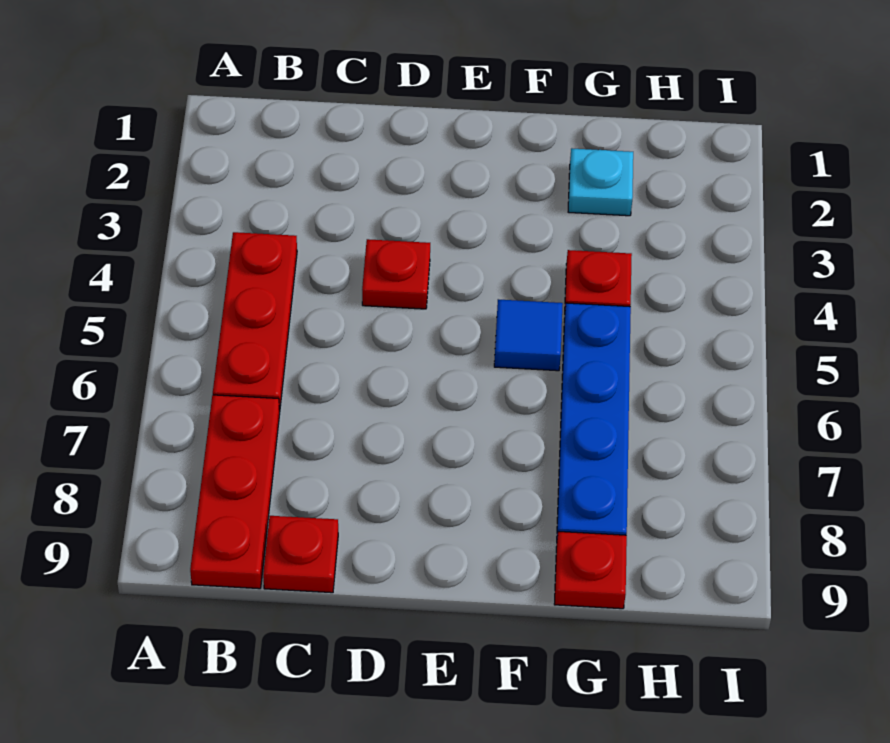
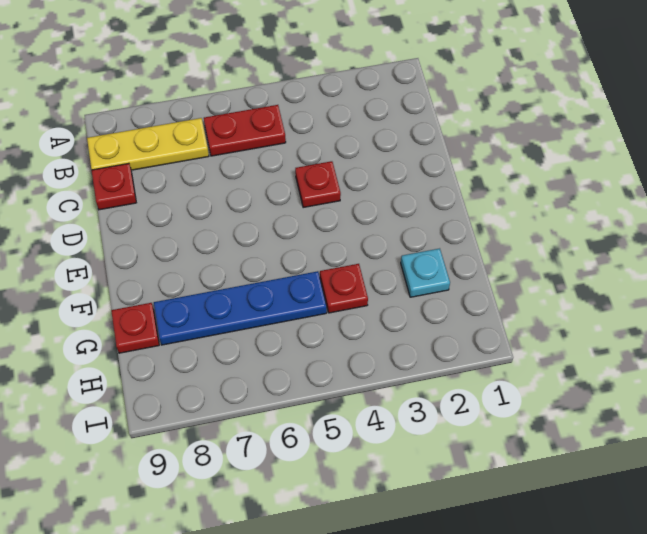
red plate B4:B6 level 1 -> red plate B5:B6 level 1
red plate B7:B9 level 1 -> yellow plate B7:B9 level 1
blue tile F5 level 1 -> none

